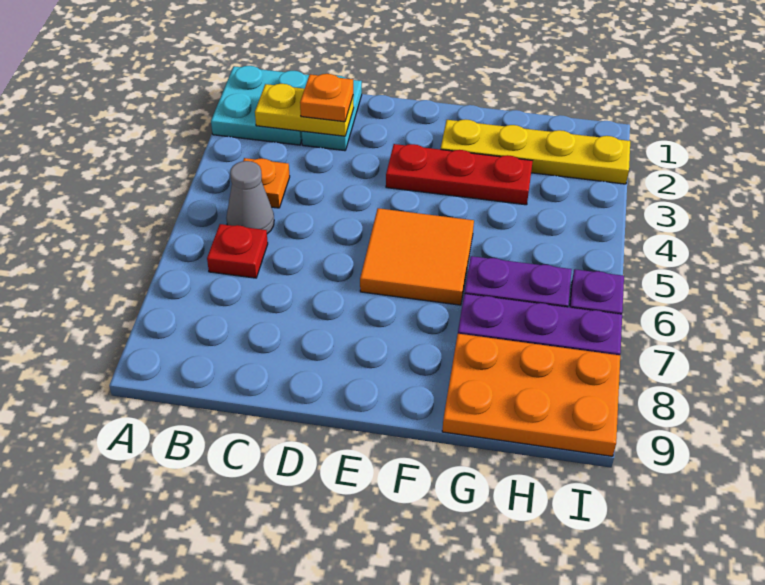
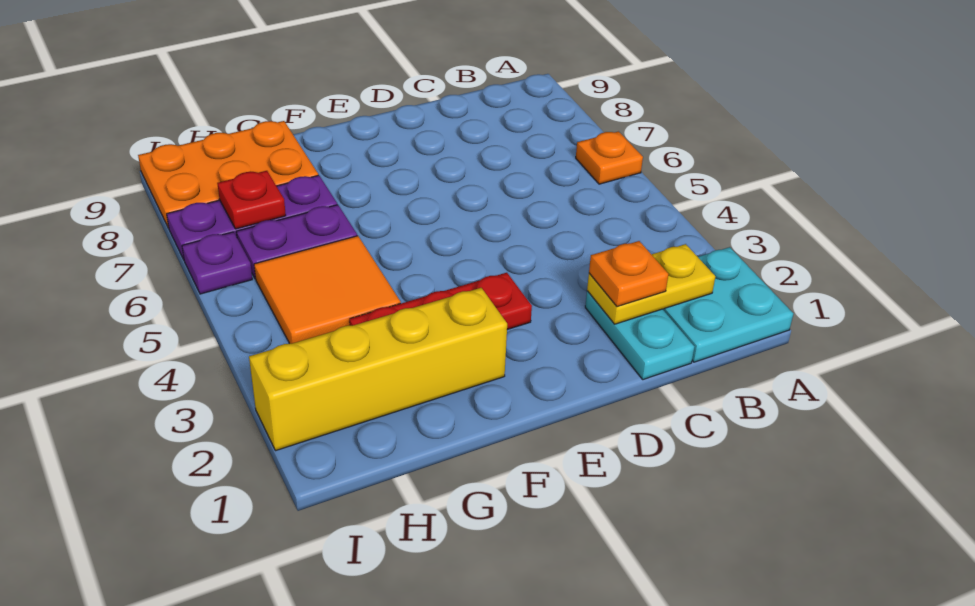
orange plate B4 level 1 -> orange plate A6 level 1
grey cone B5 level 1 -> none
red plate B6 level 1 -> red plate H7 level 2
orange tile E5:F6 level 1 -> orange tile G4:H5 level 1
yellow plate F2:I2 level 1 -> yellow brick F2:I2 level 1

